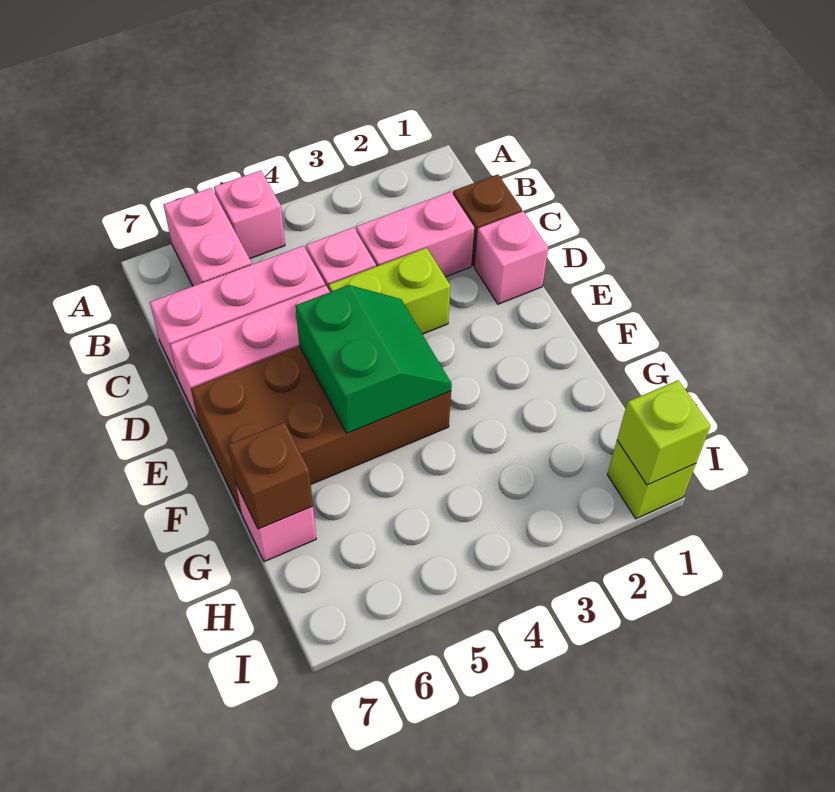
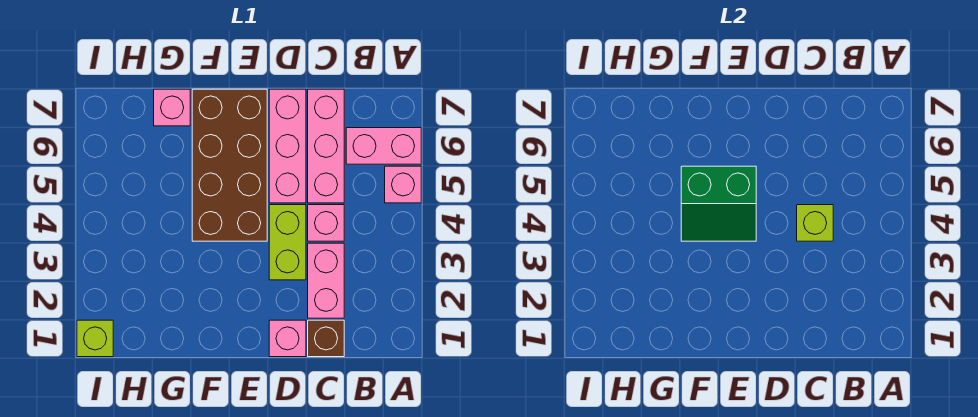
brown brick G7 level 2 -> none
lime brick I1 level 2 -> lime brick C4 level 2

